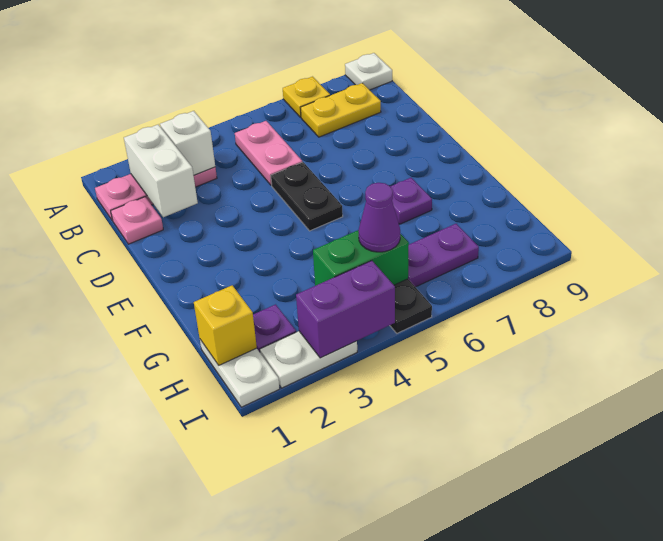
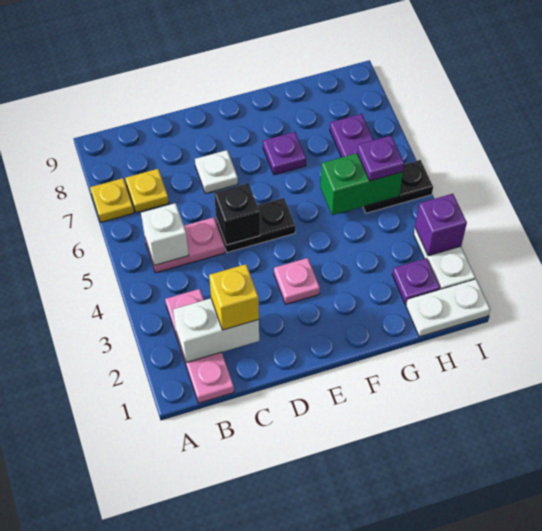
white plate A9 level 1 -> white plate D7 level 1
white brick B3 level 2 -> white brick B5 level 2
yellow plate B7:B8 level 1 -> yellow plate B7 level 1
pink plate C1 level 1 -> pink plate E3 level 1
none -> black brick D5 level 2
yellow brick H1 level 2 -> yellow brick C2 level 3
green brick H4:H5 level 2 -> green brick G5:H5 level 2
purple cone H5 level 3 -> purple plate H5 level 3
purple brick I3:I4 level 2 -> purple brick I3 level 2

